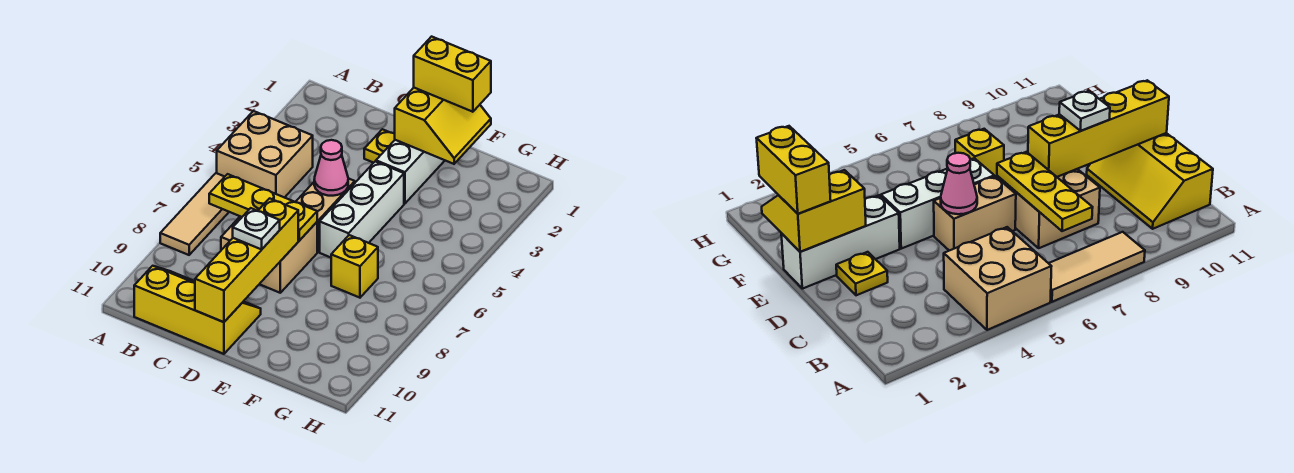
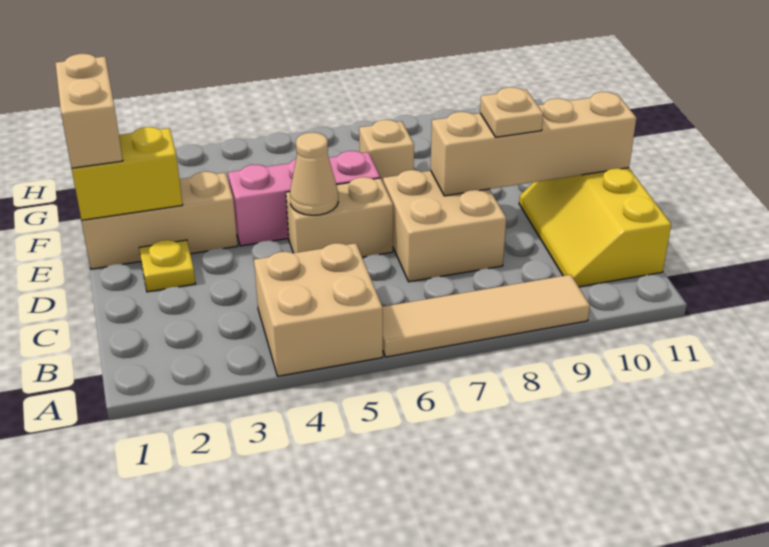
tan tile A6:A8 level 1 -> tan tile A6:A9 level 1
yellow plate B7:D7 level 2 -> none
pink cone D5 level 2 -> tan cone D5 level 2
yellow brick D8:D11 level 2 -> tan brick D8:D11 level 2
white plate D9 level 3 -> tan plate D9 level 3
white brick E1:E3 level 1 -> tan brick E1:E3 level 1
yellow brick E1:F1 level 3 -> tan brick E1:F1 level 3
white brick E4:E6 level 1 -> pink brick E4:E6 level 1
yellow brick F7 level 1 -> tan brick F7 level 1

